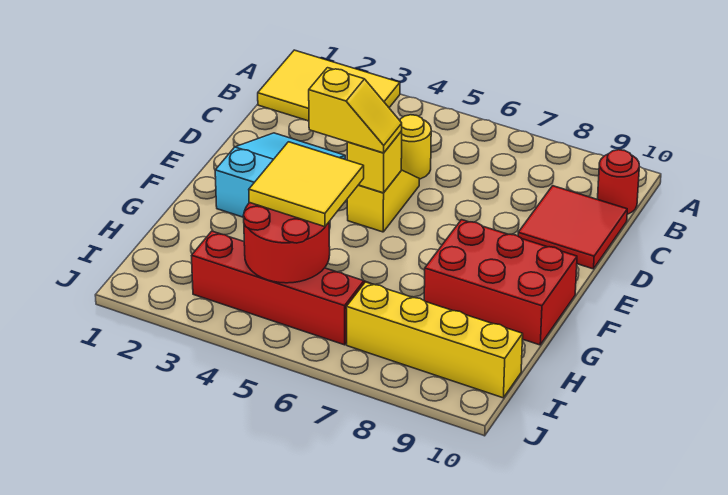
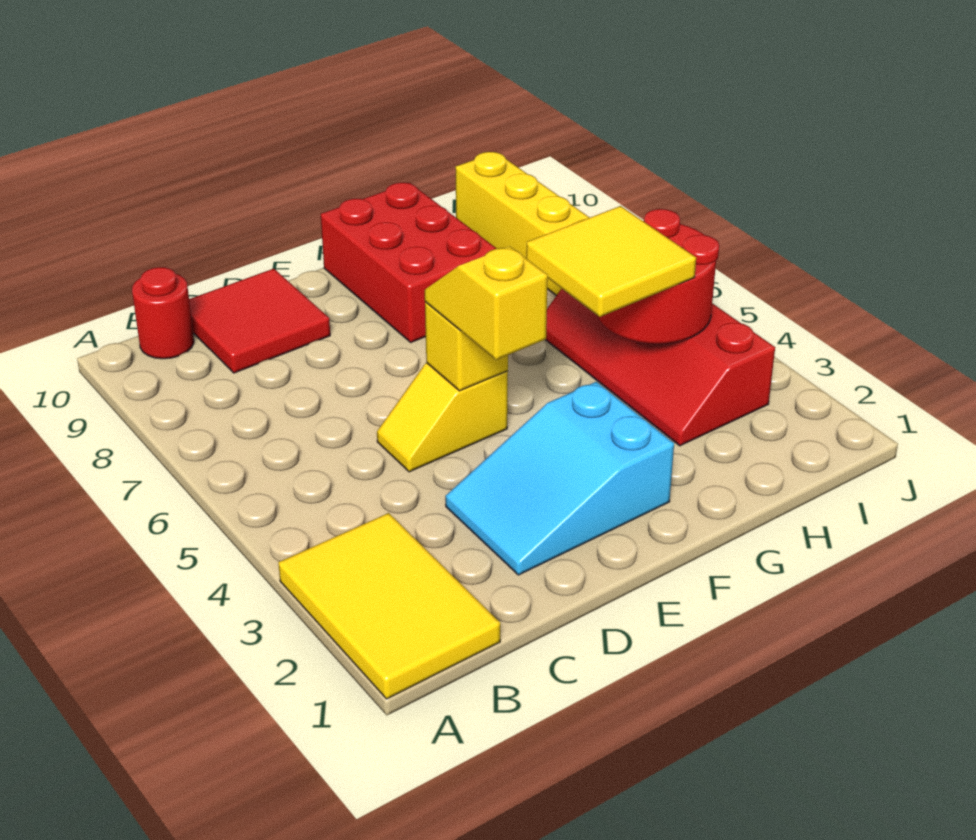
yellow round brick C5 level 1 -> none

